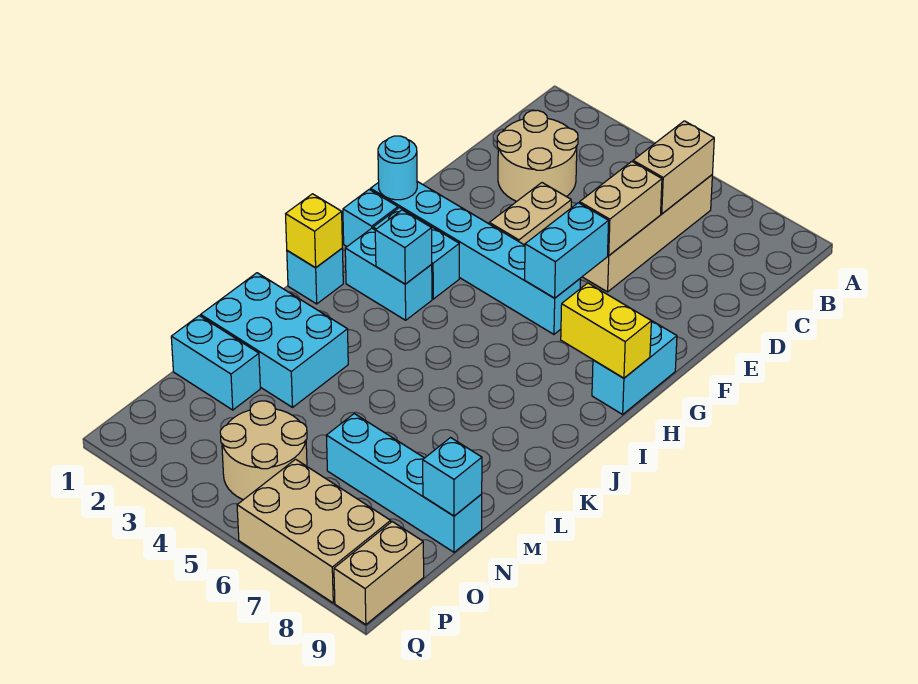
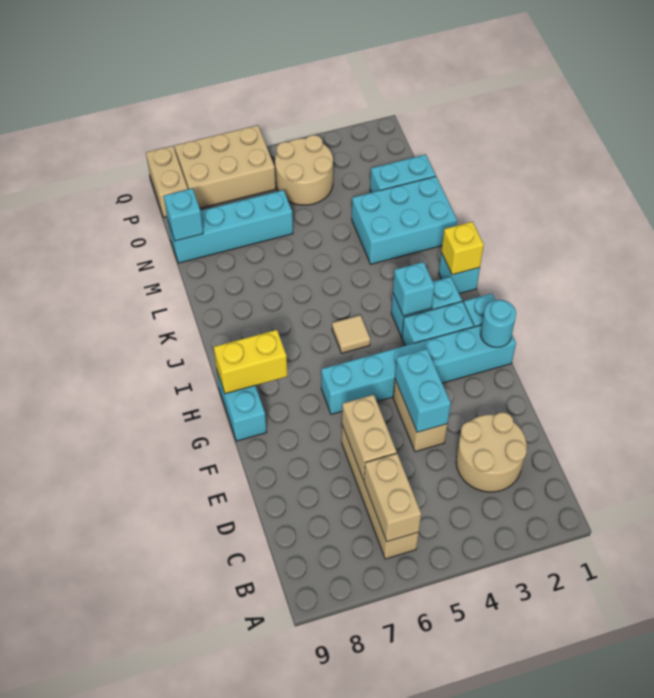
cyan brick F6:G6 level 2 -> cyan brick E4:F4 level 2
none -> tan tile I5 level 1

